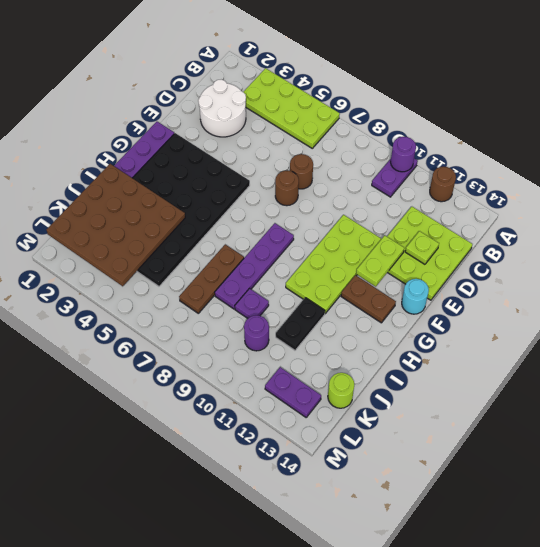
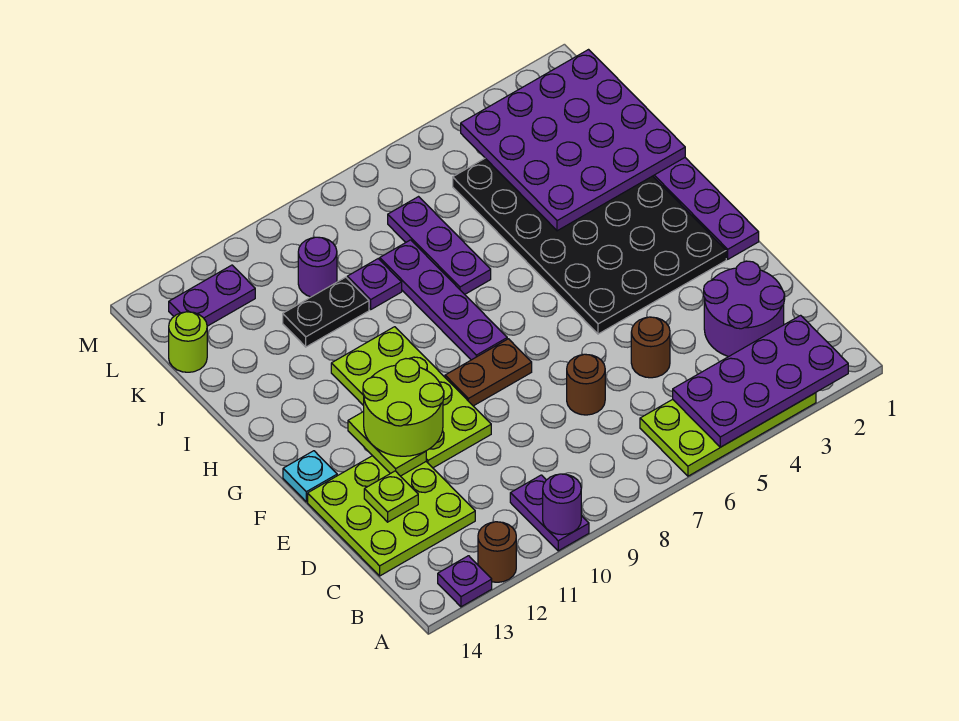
none -> purple plate A2:B5 level 2
none -> purple plate A13 level 1
white round brick C2:D3 level 1 -> purple round brick C2:D3 level 1
brown round brick E7 level 1 -> brown round brick D5 level 1
none -> lime round brick E11:F12 level 3
cyan round brick F14 level 1 -> cyan plate F14 level 1
brown plate G12:G13 level 1 -> brown plate F8:F9 level 1
brown plate I1:L4 level 2 -> purple plate I1:L4 level 2
brown plate I7:K7 level 1 -> purple plate I7:K7 level 1
black plate I11:J11 level 1 -> black plate J10:J11 level 1

